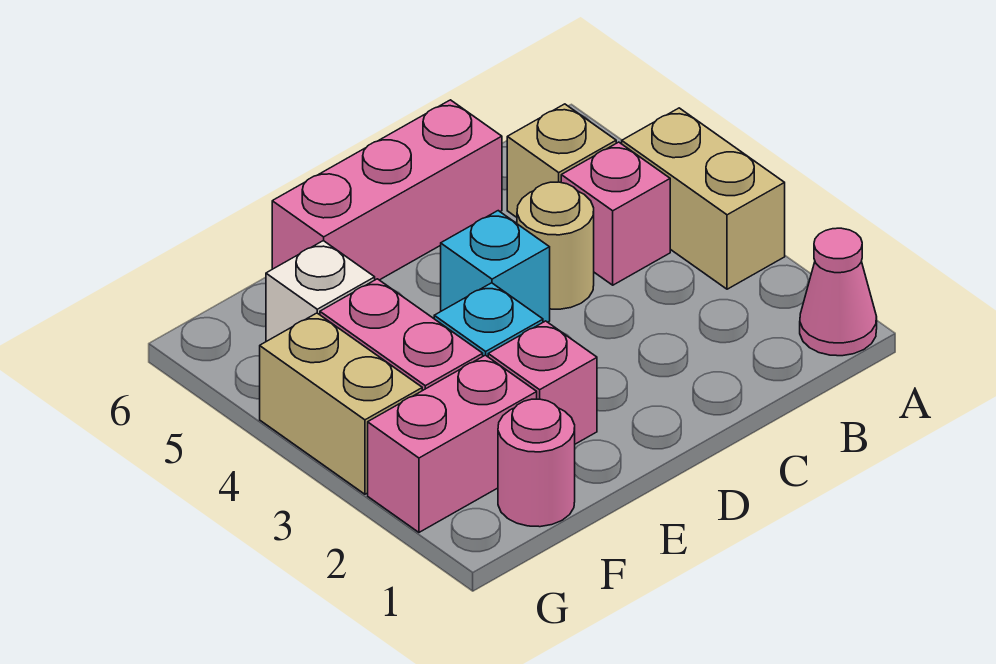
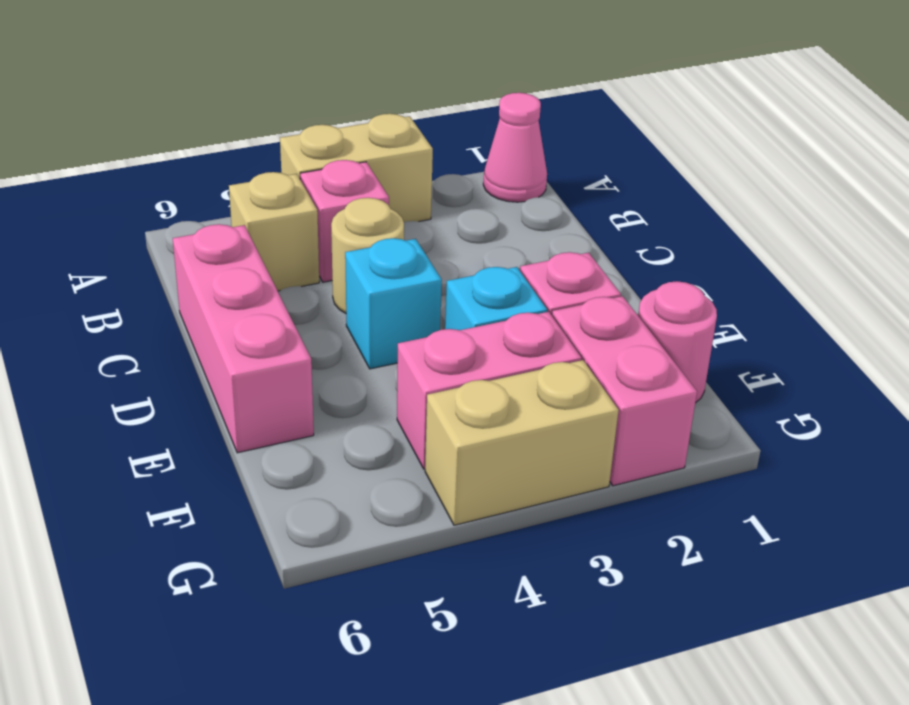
white brick F5 level 1 -> none

